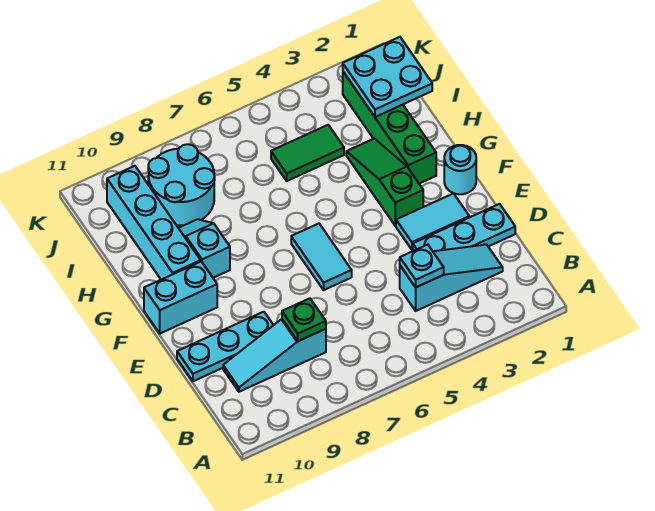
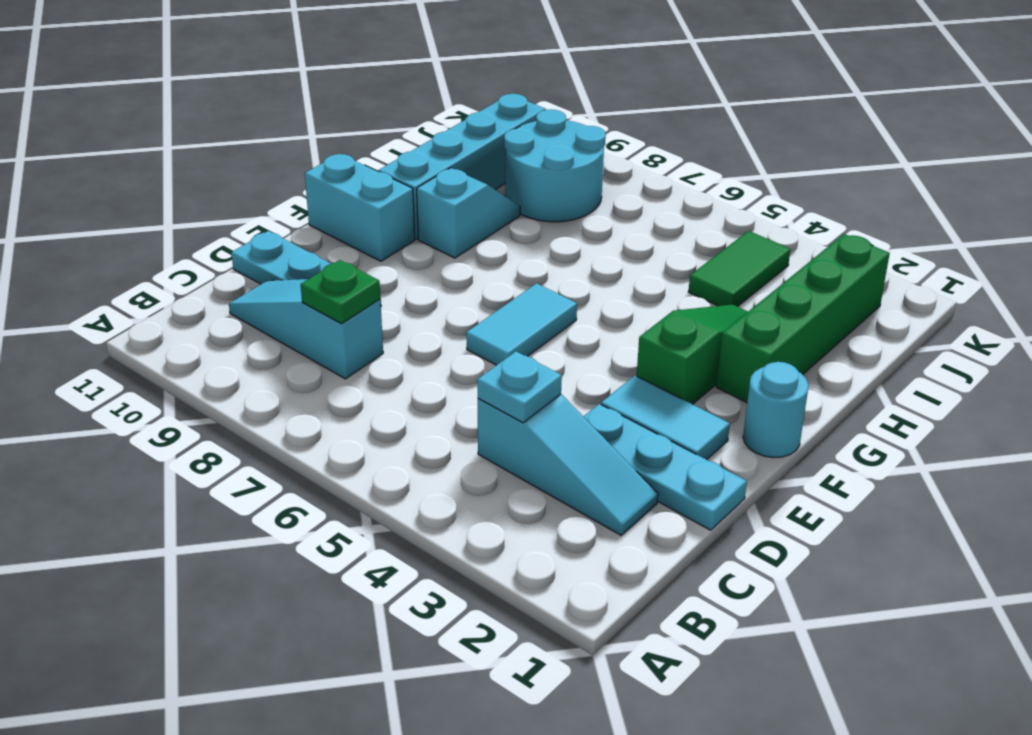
cyan plate I1:J2 level 2 -> none
green tile I4:I5 level 1 -> green tile I4:J4 level 1

